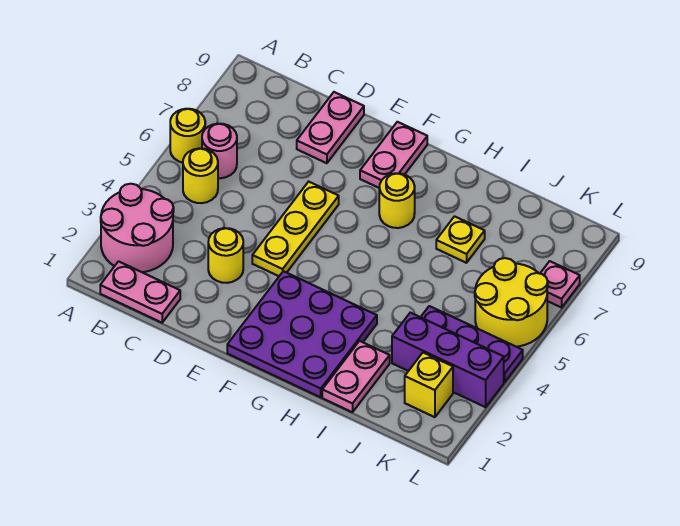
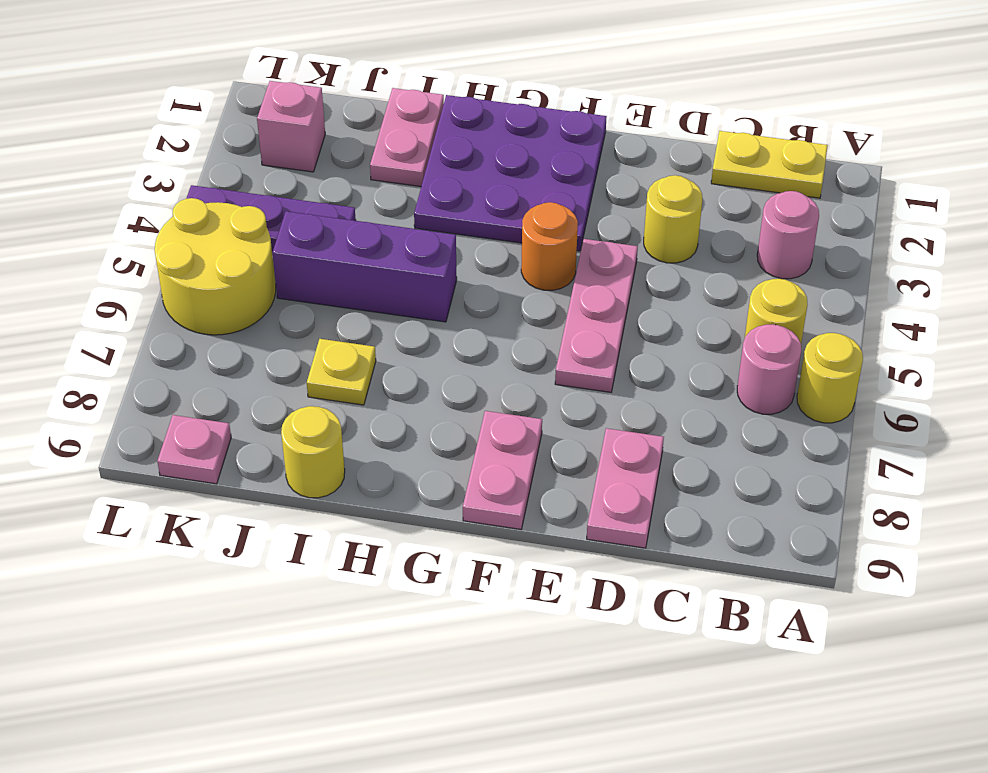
pink round brick A2:B3 level 1 -> pink round brick B3 level 1
pink plate B1:C1 level 1 -> yellow plate B1:C1 level 1
yellow plate E4:E6 level 1 -> pink plate E4:E6 level 1
none -> orange round brick F4 level 1
yellow round brick G7 level 1 -> yellow round brick I9 level 1
purple brick J3:L3 level 1 -> purple brick H5:J5 level 1
yellow brick K2 level 1 -> pink brick K2 level 1
pink plate L7 level 1 -> pink plate K9 level 1

